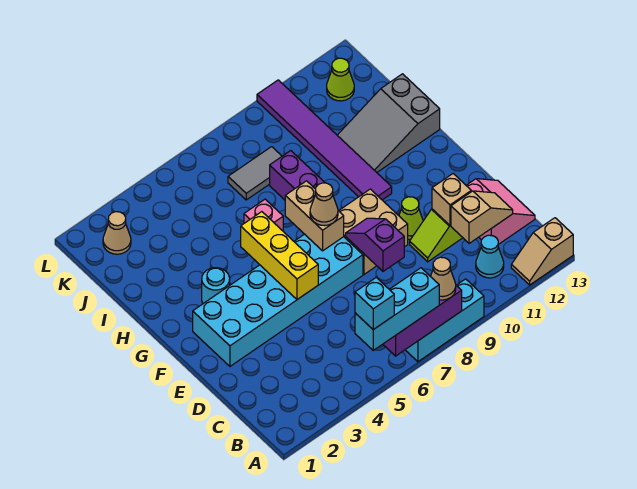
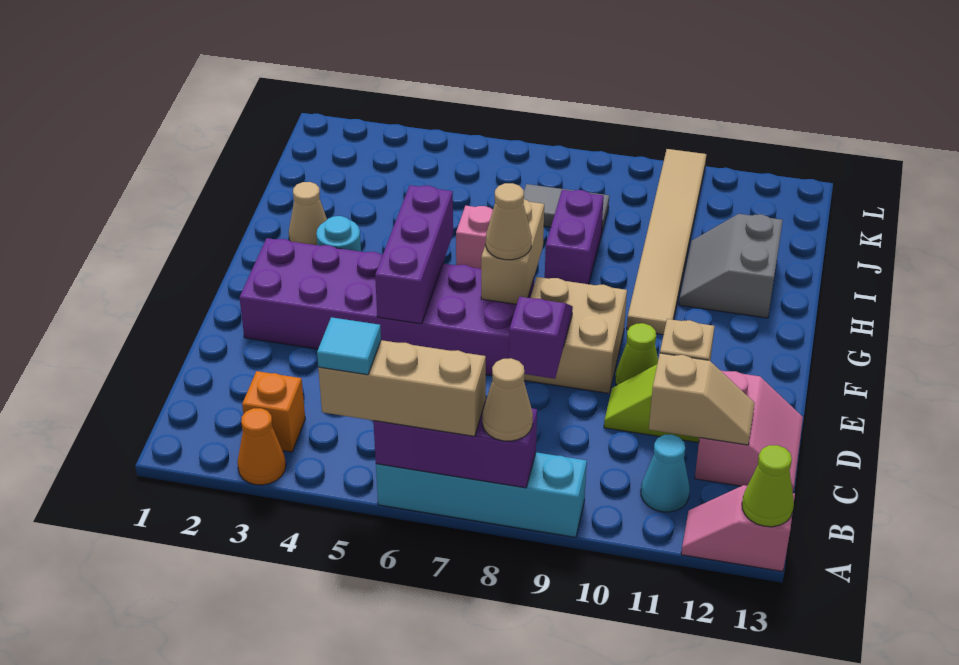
none -> orange cone A3 level 1
cyan brick A5:A7 level 3 -> tan brick A5:A7 level 3
cyan brick A5 level 4 -> cyan tile A5 level 4
cyan brick A7:A9 level 1 -> cyan brick A6:A9 level 1
tan slope A12:A13 level 1 top 13 -> pink slope A12:A13 level 1 top 13
none -> orange brick B3 level 1
cyan brick E2:F7 level 1 -> purple brick E2:F7 level 1
yellow brick E5:G5 level 2 -> purple brick E5:G5 level 2
purple tile G10:L10 level 1 -> tan tile G10:L10 level 1
grey slope H11:I13 level 1 top 13 -> grey slope H11:I12 level 1 top 12
tan cone K2 level 1 -> tan cone H2 level 1
lime cone K12 level 1 -> lime cone A13 level 2

